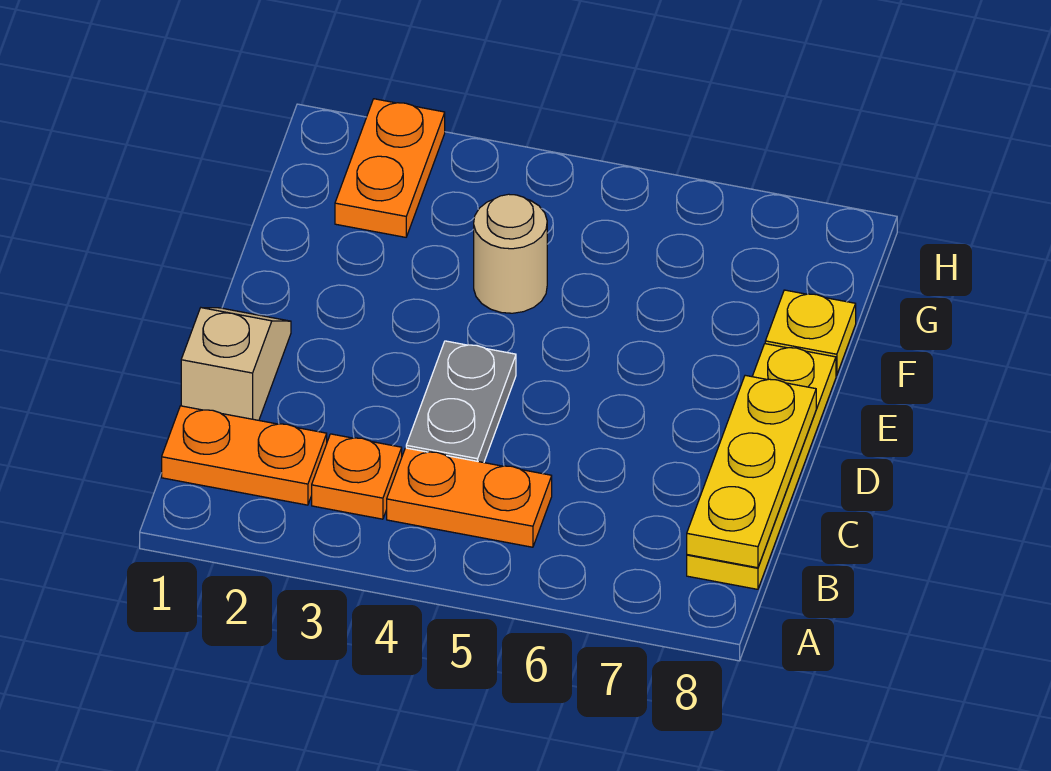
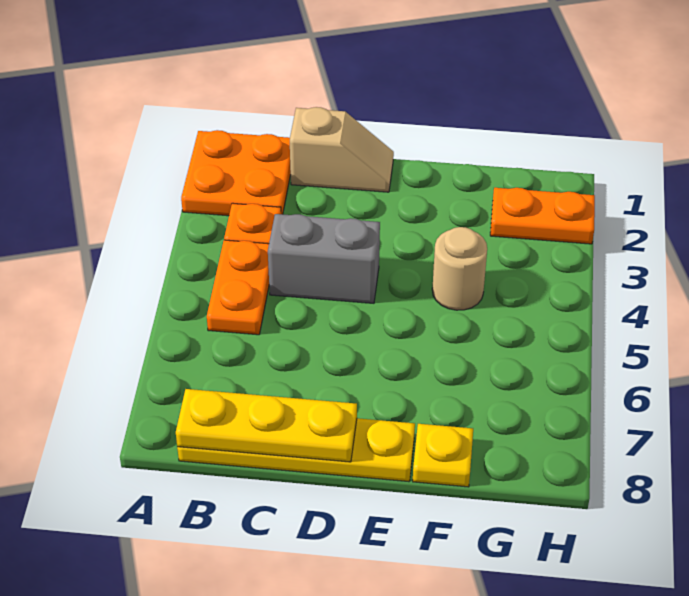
orange plate B1:B2 level 1 -> orange plate A1:B2 level 1
grey plate C4:D4 level 1 -> grey brick C4:D4 level 1

